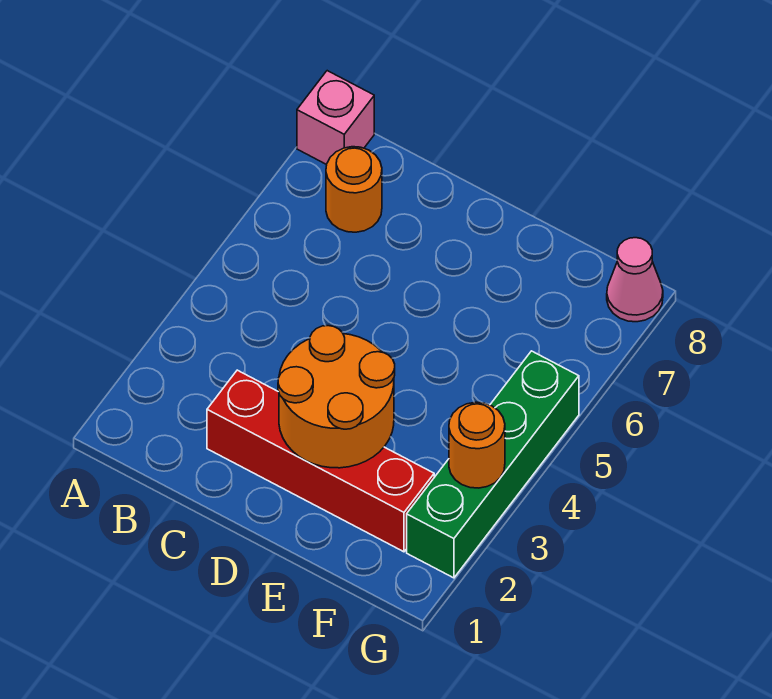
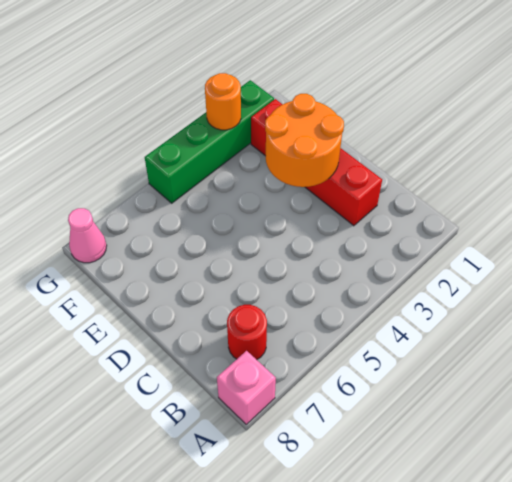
orange round brick B7 level 1 -> red round brick B7 level 1

